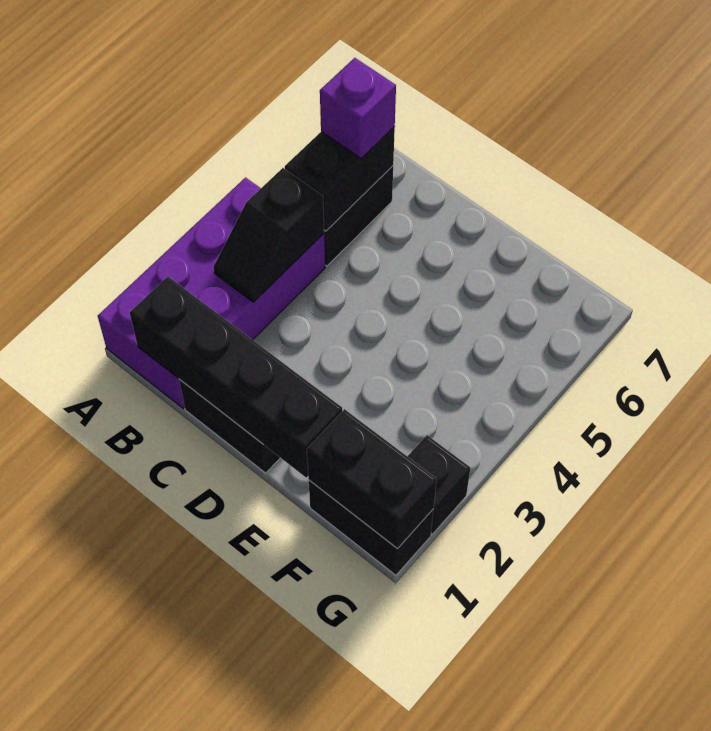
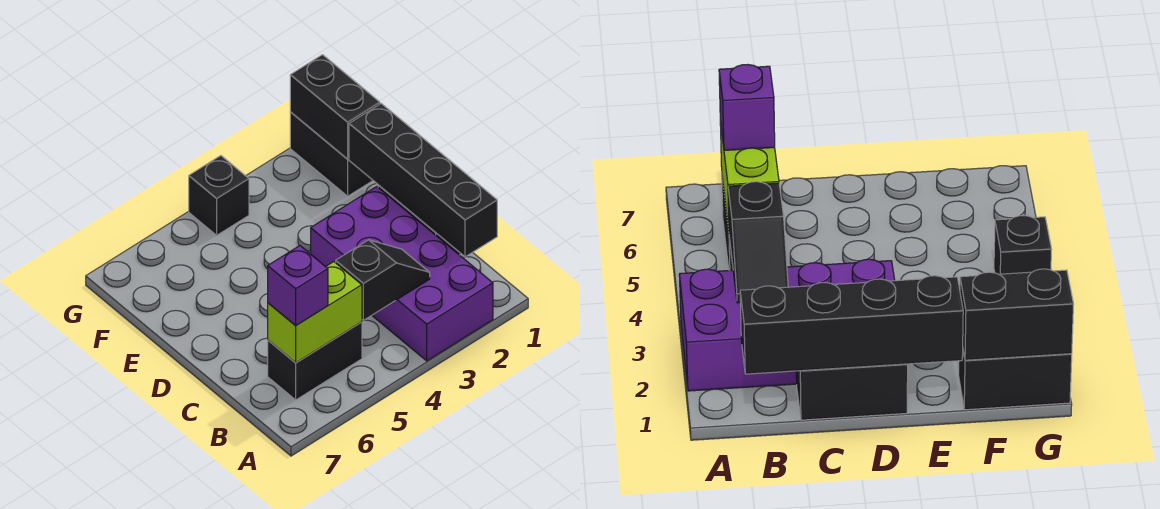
purple brick A1:B4 level 1 -> purple brick A2:D3 level 1
black brick B5:B6 level 2 -> lime brick B5:B6 level 2
black brick G2 level 1 -> black brick G4 level 1

